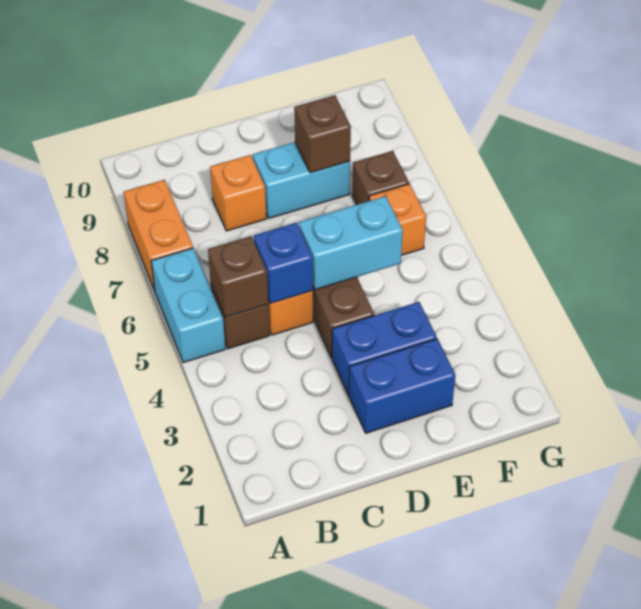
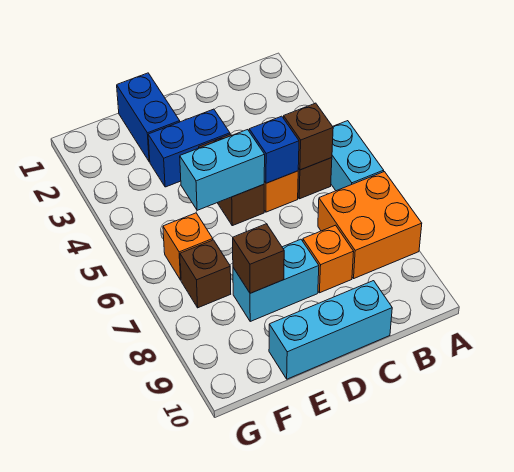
orange brick A7:A8 level 1 -> orange brick A7:B8 level 1
none -> cyan brick C10:E10 level 1
blue brick D2:E2 level 1 -> blue brick E1:E2 level 1

